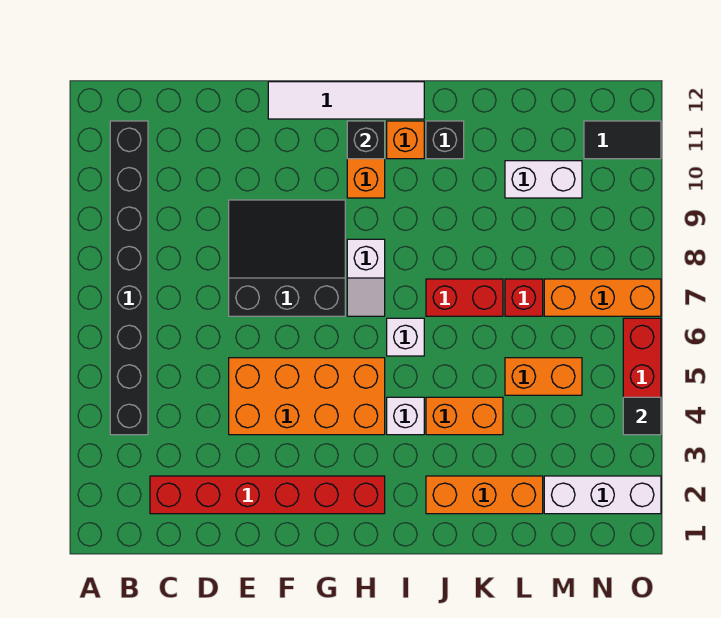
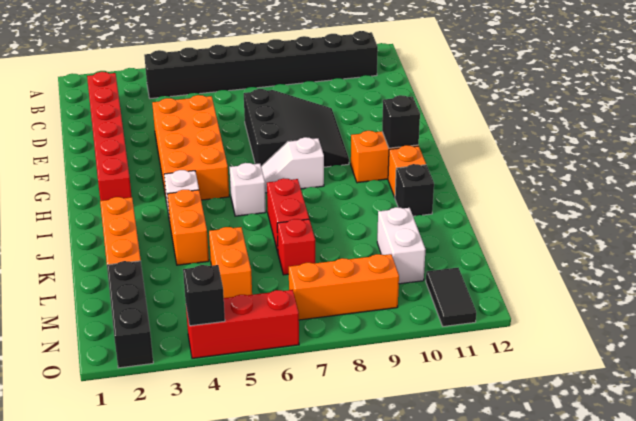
white tile F12:I12 level 1 -> none
white brick M2:O2 level 1 -> black brick M2:O2 level 1
orange brick M7:O7 level 1 -> orange brick N7:N9 level 1
black tile O4 level 2 -> black brick O4 level 2

